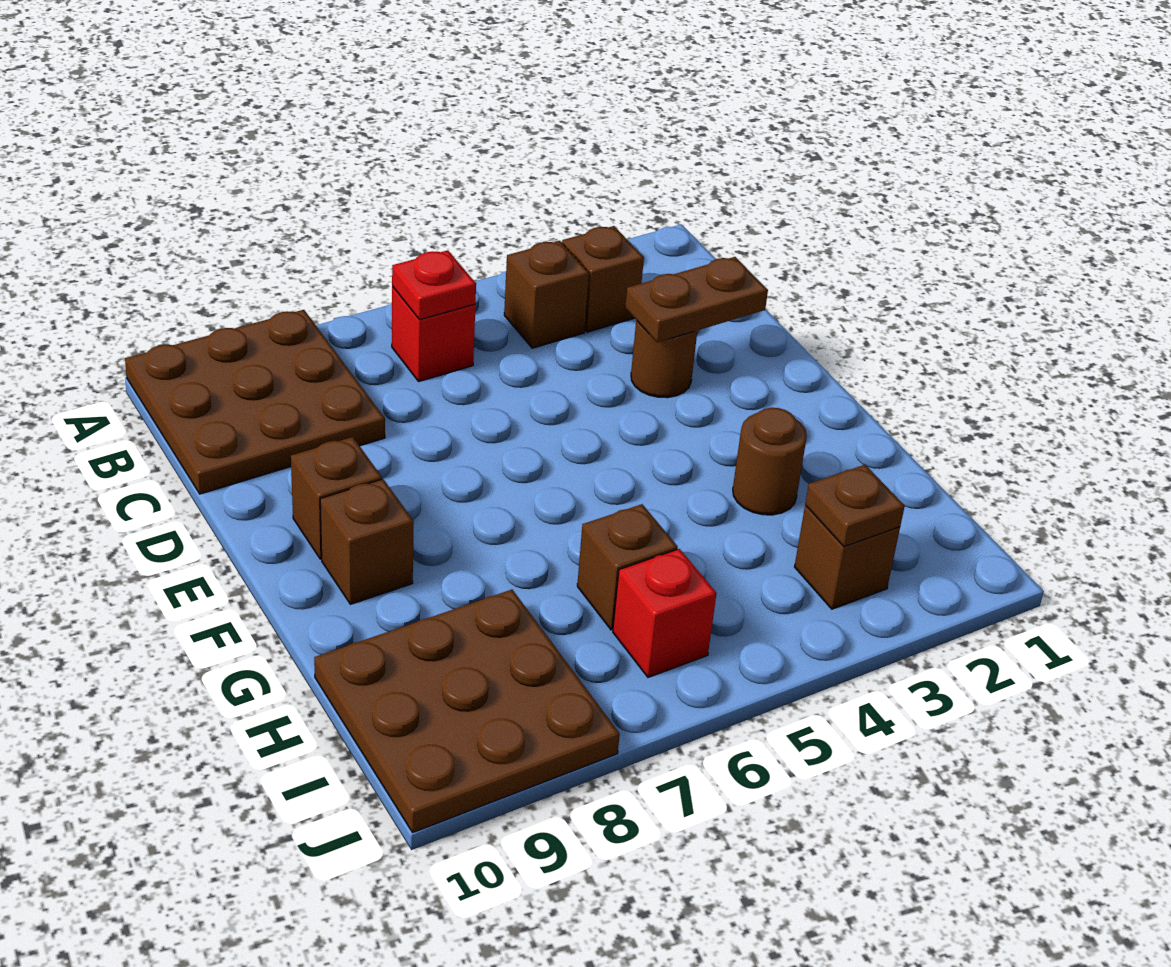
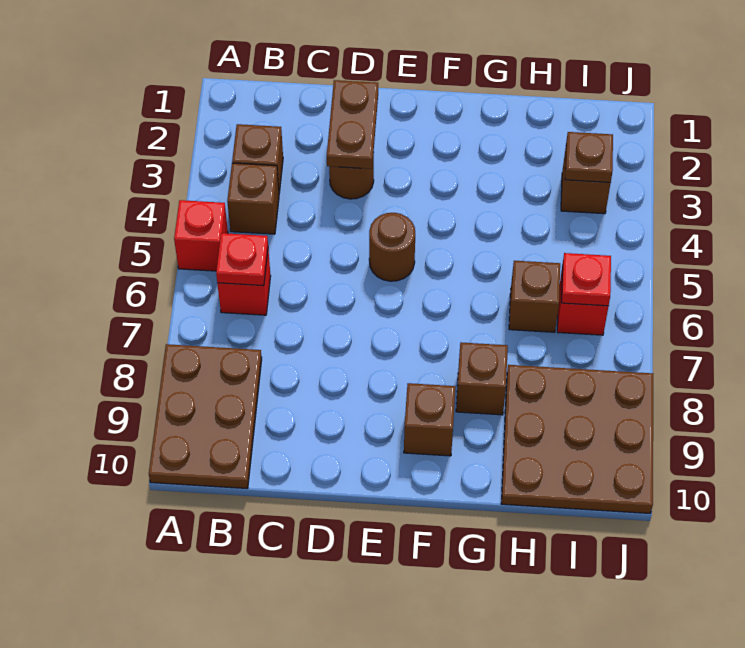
none -> red brick A5 level 1
brown plate A8:C10 level 1 -> brown plate A8:B10 level 1
brown brick E9 level 1 -> brown brick G8 level 1
brown round brick G3 level 1 -> brown round brick E5 level 1
none -> red plate I6 level 2

